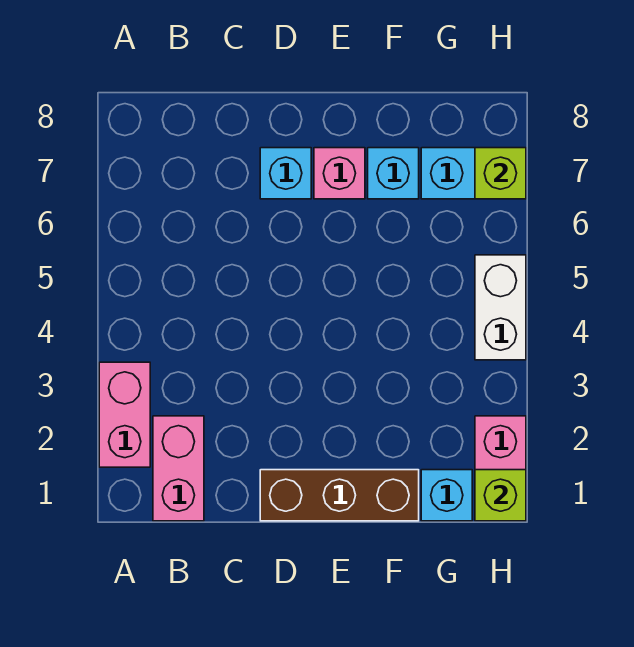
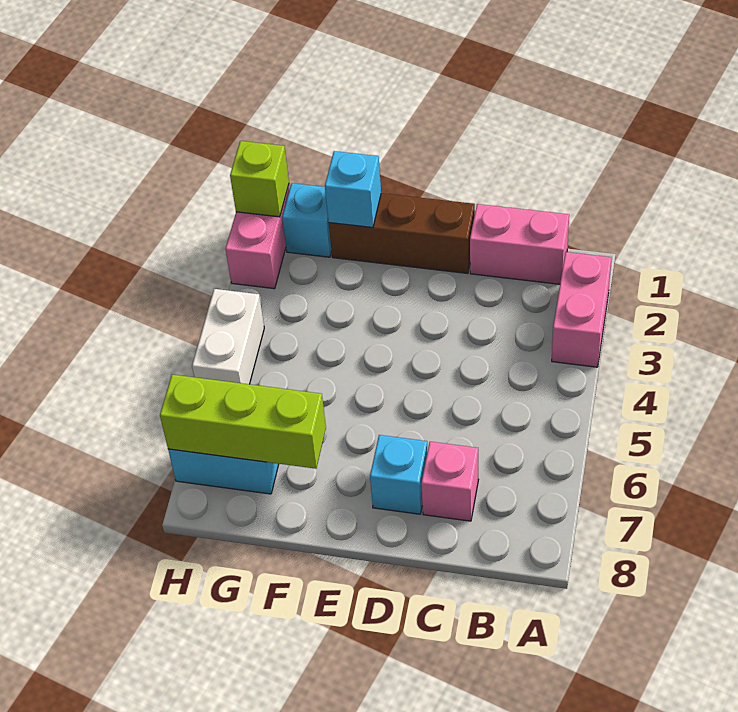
pink brick B1:B2 level 1 -> pink brick B1:C1 level 1
pink brick E7 level 1 -> pink brick C7 level 1
cyan brick F7 level 1 -> cyan brick F1 level 2
lime brick H7 level 2 -> lime brick F7:H7 level 2

